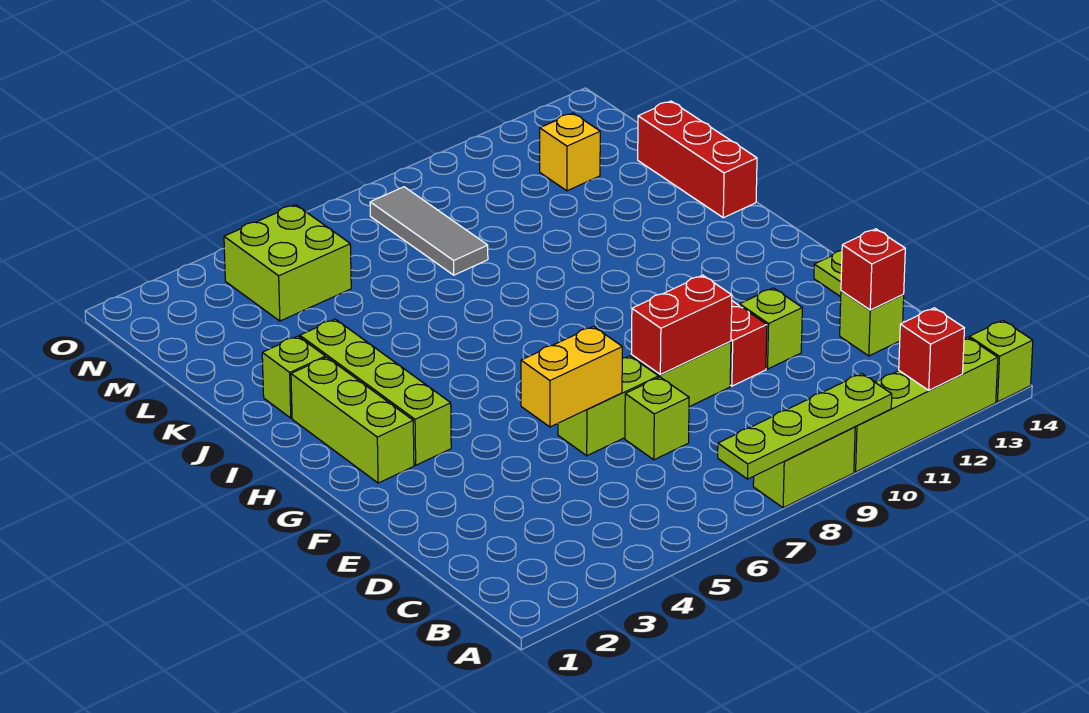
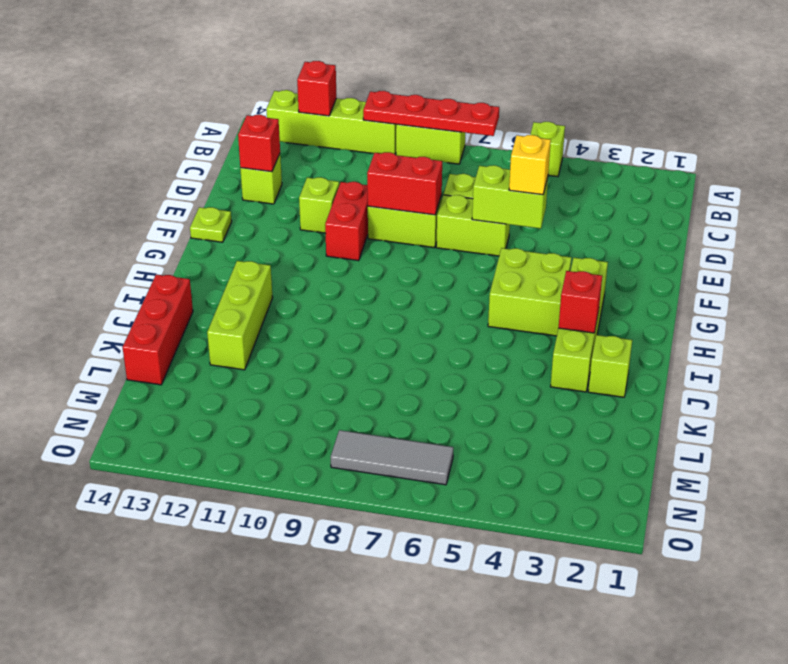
lime plate A7:A10 level 2 -> red plate A7:A10 level 2
lime brick A14 level 1 -> lime brick A5 level 1
yellow brick E5:E6 level 2 -> lime brick E5:E6 level 2
lime brick G2:I2 level 1 -> lime brick I12:K12 level 1
none -> red brick I3 level 2
grey tile L8:N8 level 1 -> grey tile N6:N8 level 1
lime brick M4:N5 level 1 -> lime brick G4:H5 level 1
yellow brick M12 level 1 -> yellow brick E5 level 3

